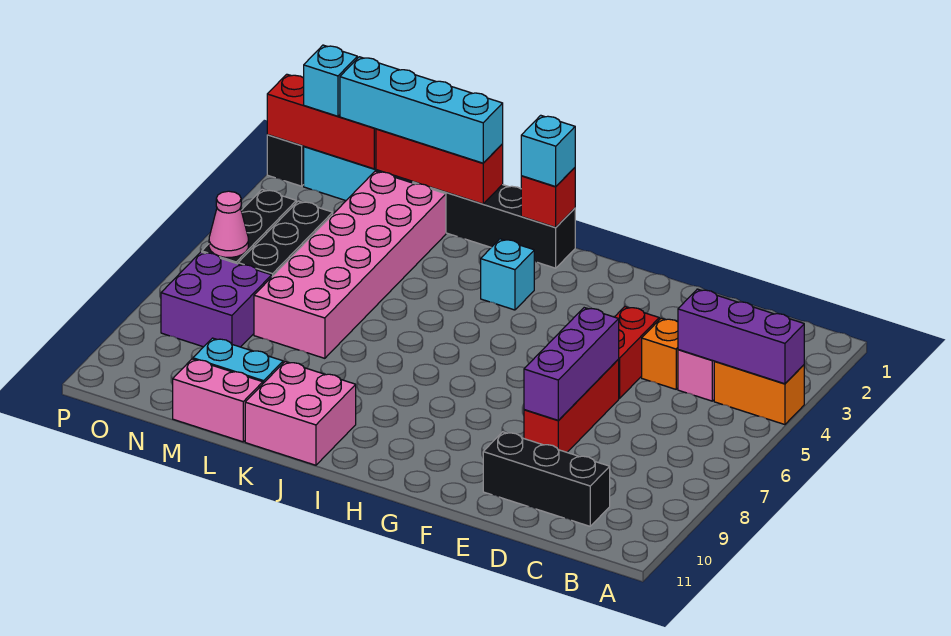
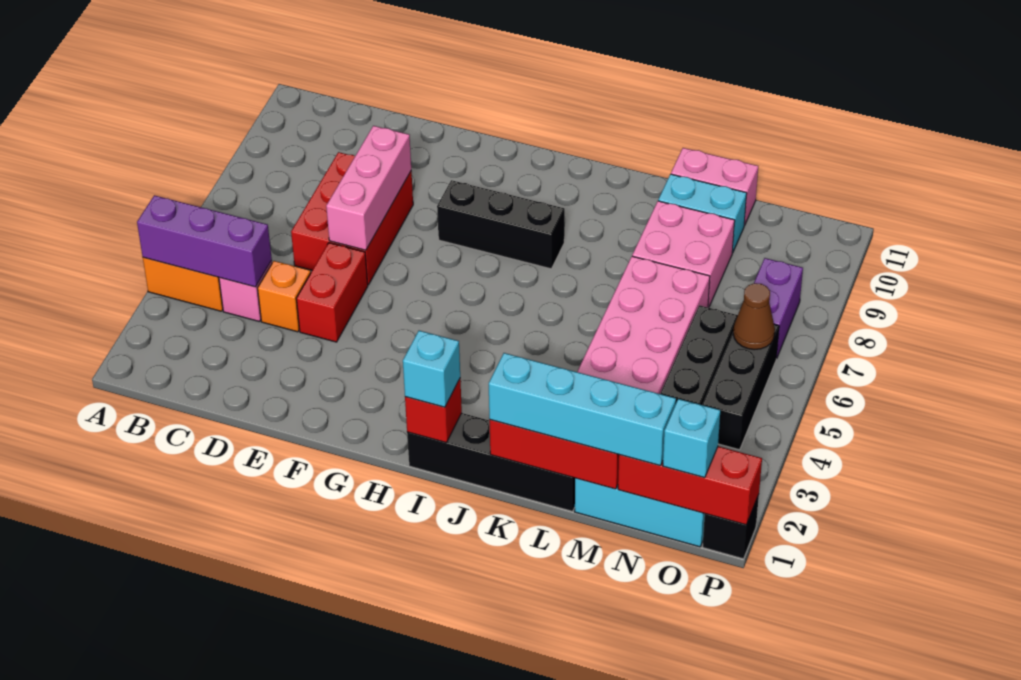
black brick C10:E10 level 1 -> black brick G8:I8 level 1
red brick E6:E8 level 1 -> red brick D6:E8 level 1
purple brick E6:E8 level 2 -> pink brick E6:E8 level 2
cyan brick I3 level 1 -> none
pink brick J10:K11 level 1 -> pink brick L8:M9 level 1
purple brick N7:O8 level 1 -> purple brick O7:O8 level 1
pink cone O6 level 2 -> brown cone O6 level 2

